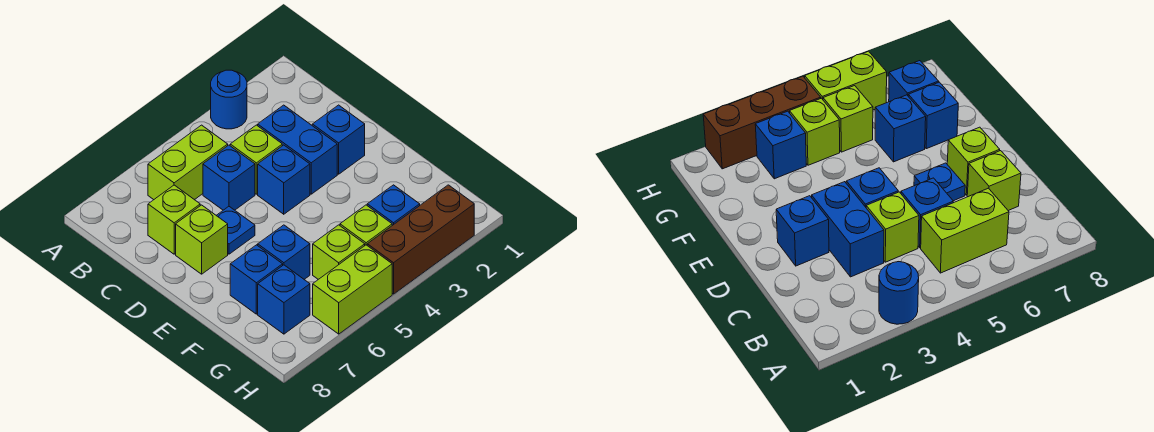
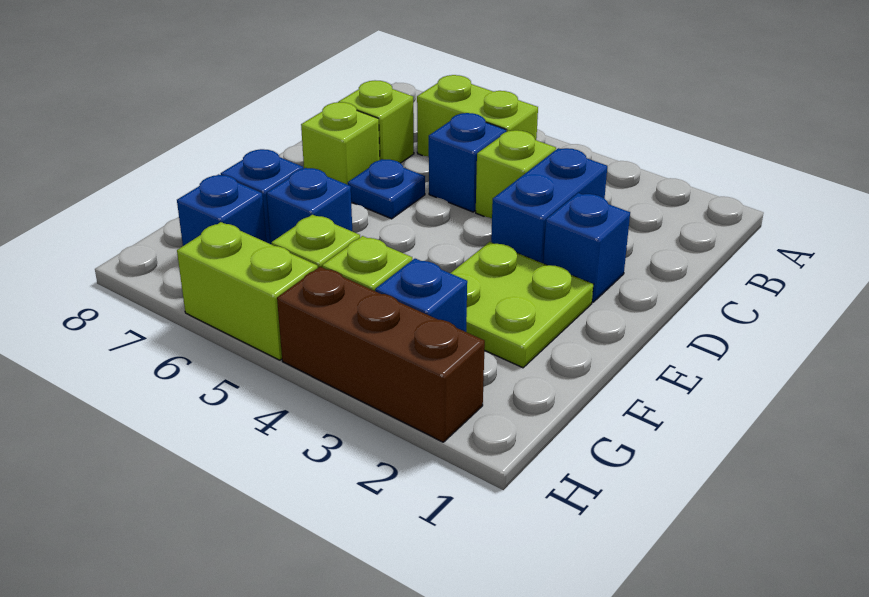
blue round brick A3 level 1 -> none
blue brick D4 level 1 -> none
none -> lime plate E2:F3 level 1

